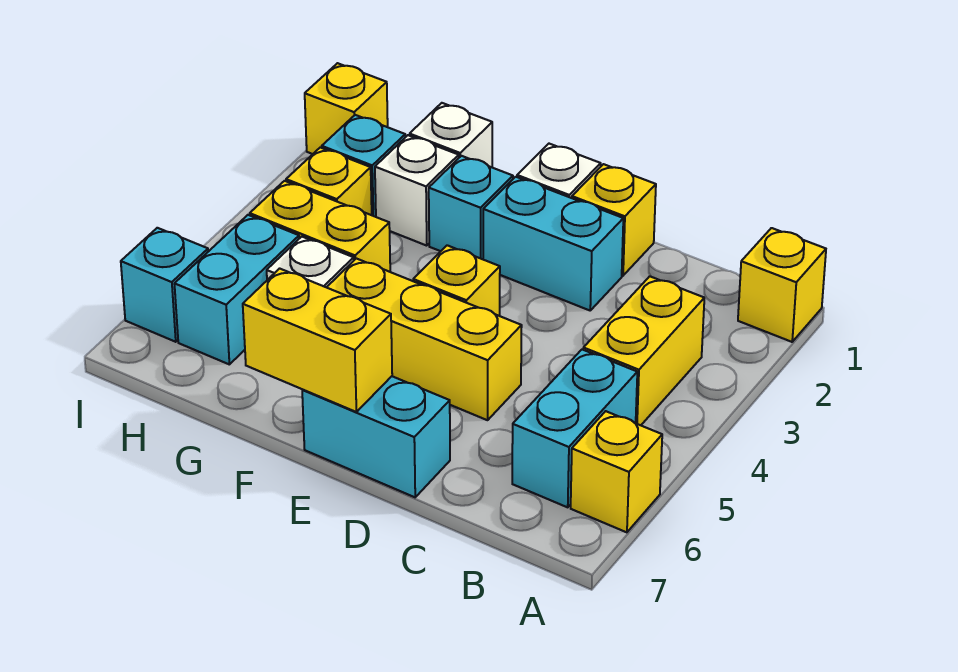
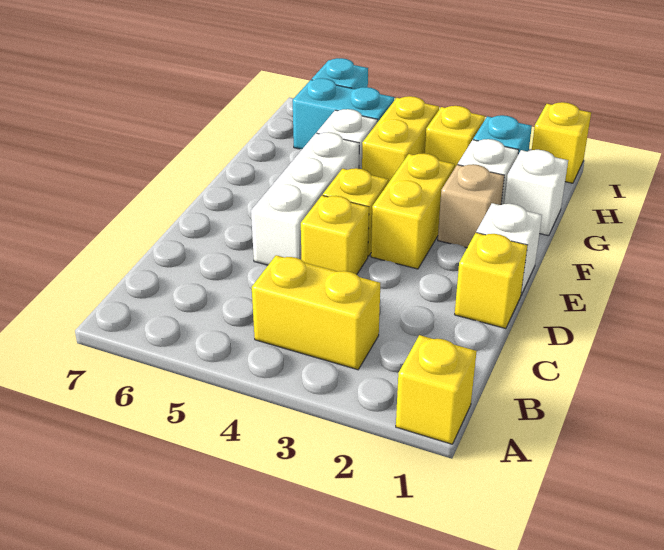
yellow brick A6 level 1 -> yellow brick D4 level 1
cyan brick B5:B6 level 1 -> none
cyan brick D2:E2 level 1 -> none
yellow brick D5:F5 level 1 -> white brick D5:F5 level 1
cyan brick D7:E7 level 1 -> none
yellow brick E7:F7 level 2 -> yellow brick E3:F3 level 1
cyan brick F2 level 1 -> tan brick F2 level 1

